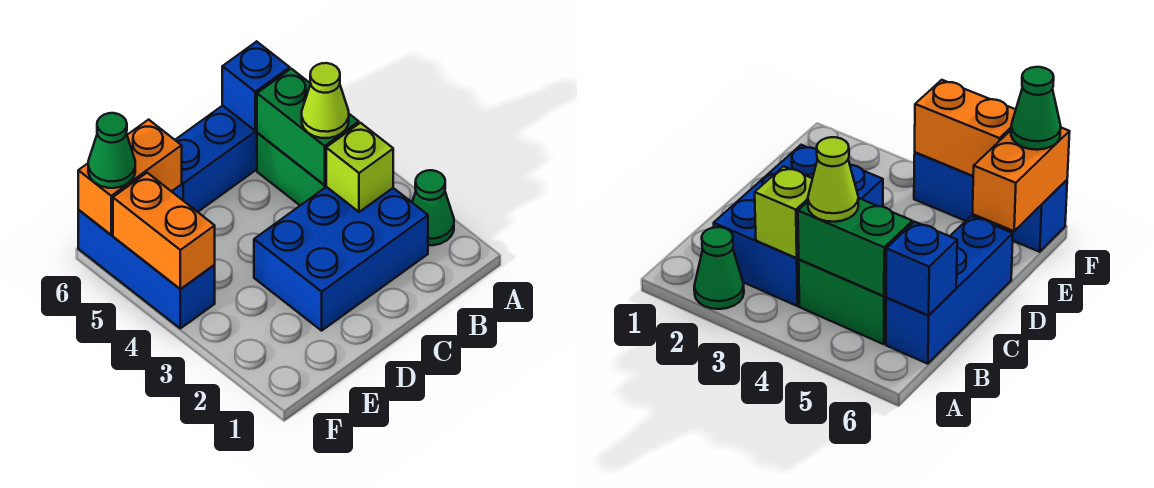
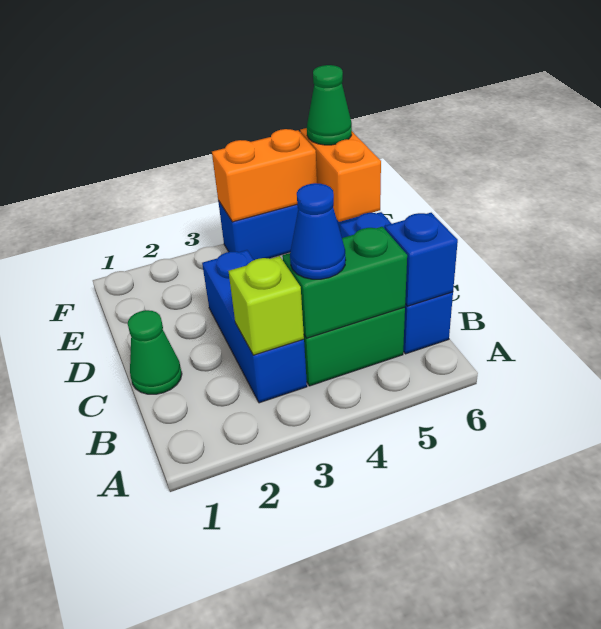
green cone A2 level 1 -> green cone C1 level 1
blue brick B2:D3 level 1 -> blue brick B3:D3 level 1
lime cone B4 level 3 -> blue cone B4 level 3

